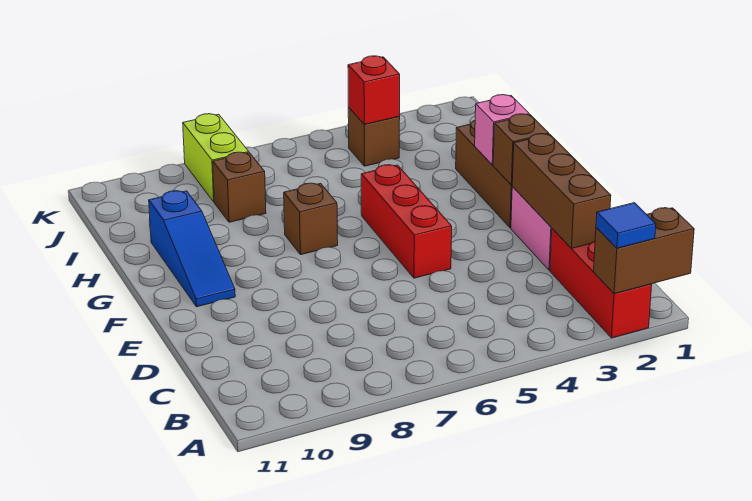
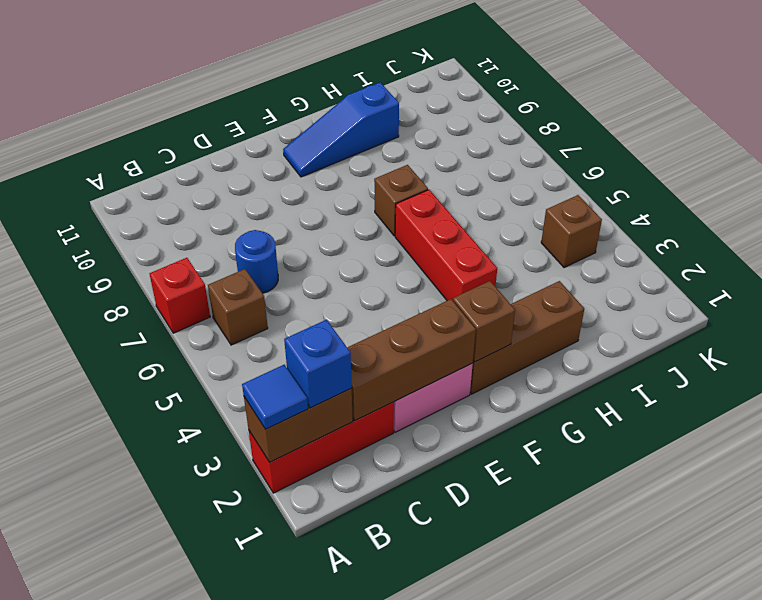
brown brick A1:A2 level 2 -> brown brick A2:B2 level 2
none -> blue brick B2 level 3
none -> blue round brick C7 level 1
red brick E5:G5 level 1 -> red brick G4:G6 level 1
pink brick G2 level 2 -> none
brown brick I8 level 1 -> brown brick B6 level 1
red brick J4 level 2 -> red brick A7 level 1
lime brick J8:K8 level 1 -> none

